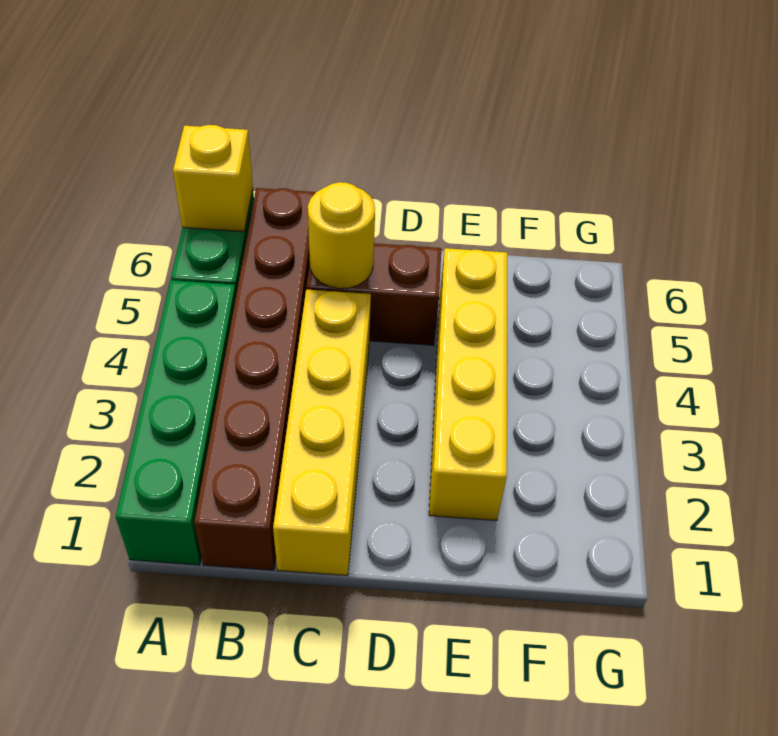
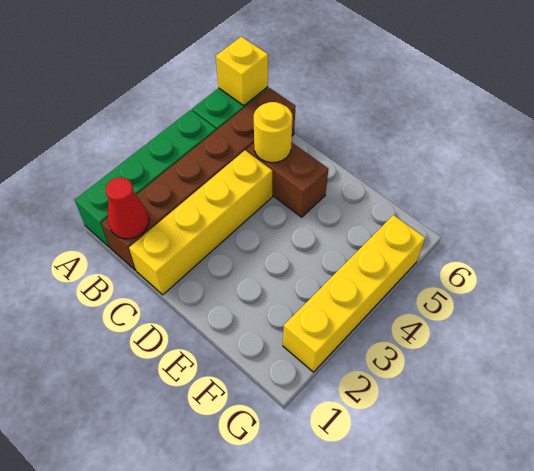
none -> red cone B1 level 2
yellow brick E2:E5 level 1 -> yellow brick G2:G5 level 1

